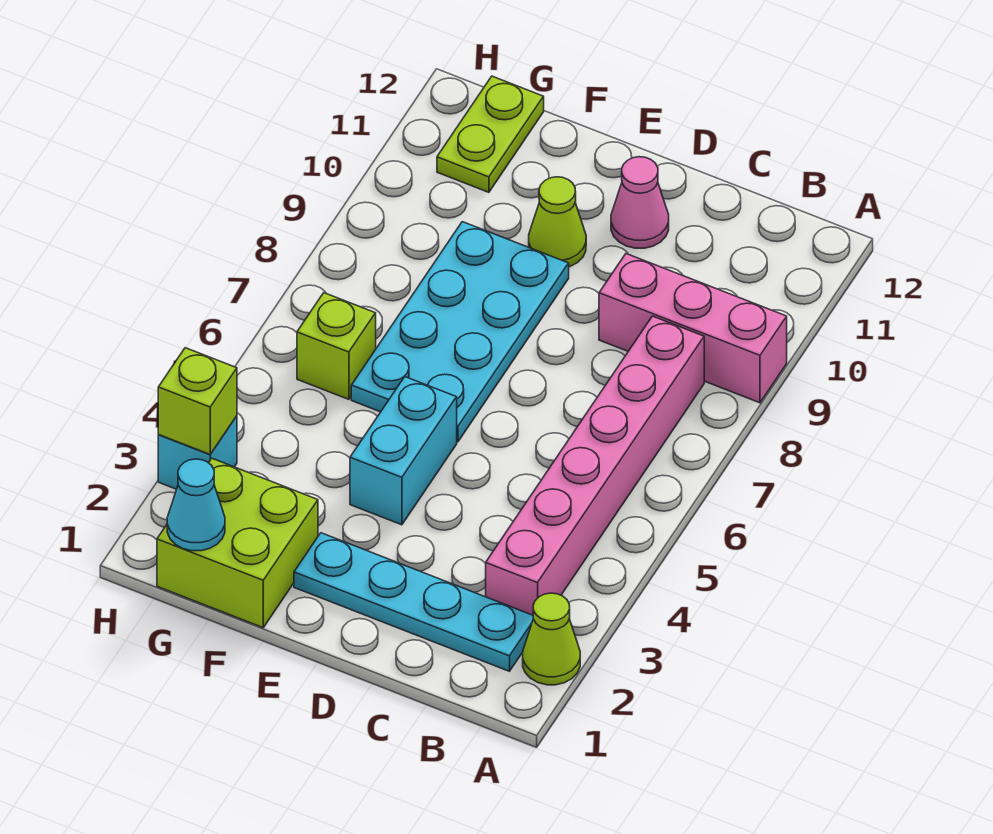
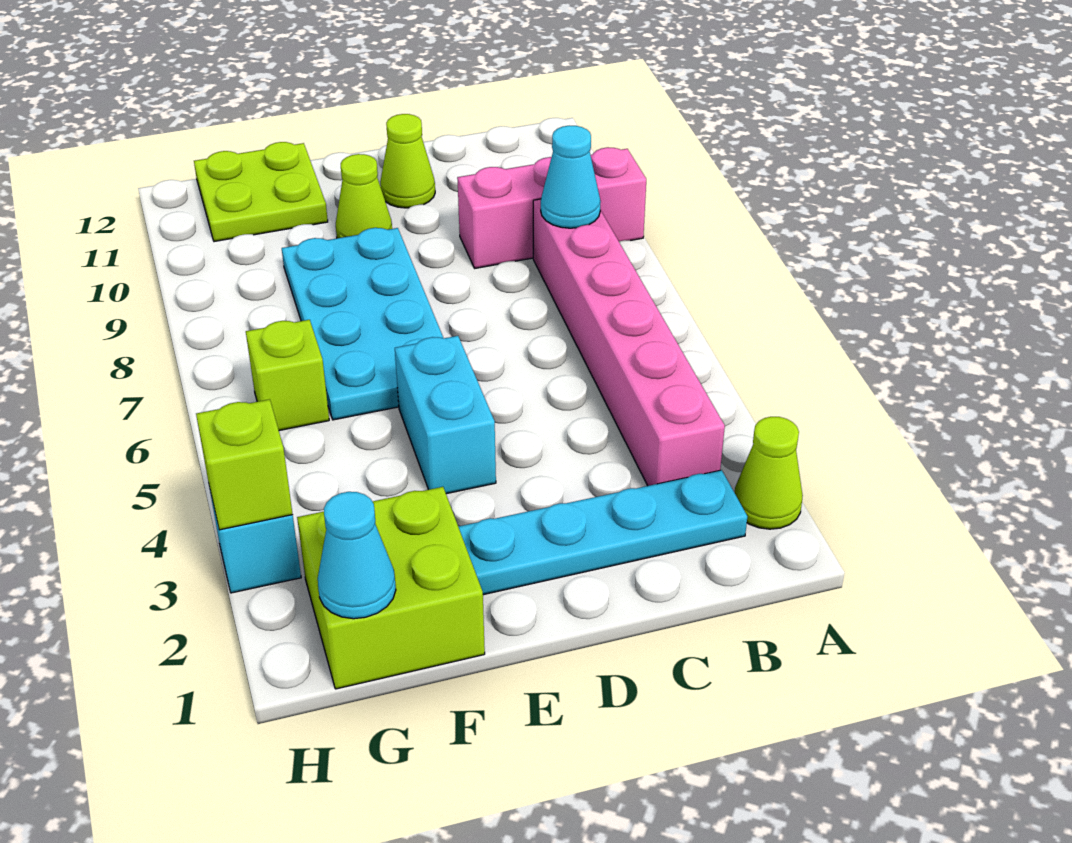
none -> cyan cone B8 level 2
pink cone D11 level 1 -> lime cone D11 level 1
lime plate G11:G12 level 1 -> lime plate F11:G12 level 1

